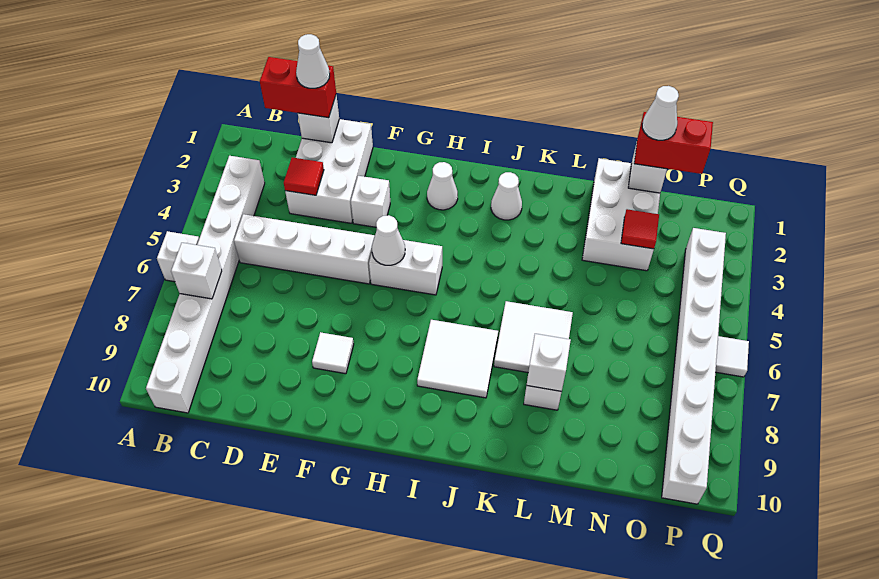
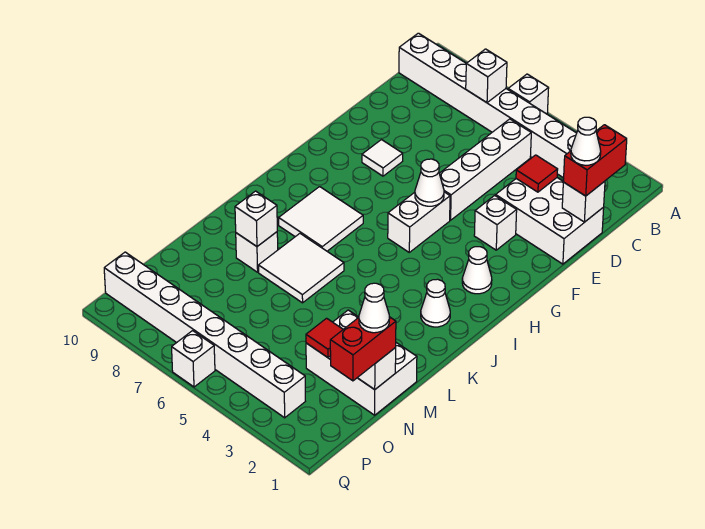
white tile Q6 level 1 -> white brick Q6 level 1

